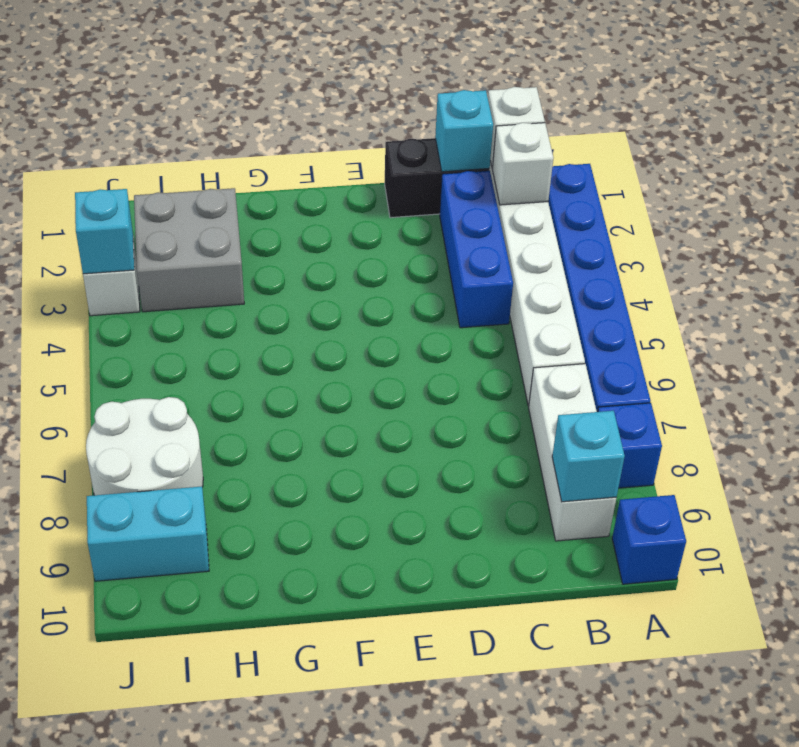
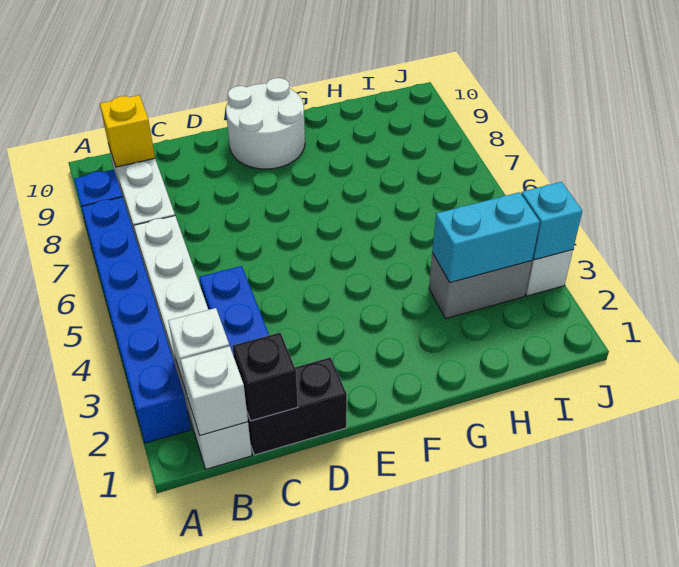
blue brick A10 level 1 -> none
cyan brick B9 level 2 -> yellow brick B9 level 2
cyan brick C1 level 2 -> black brick C1 level 2
grey brick H2:I3 level 1 -> grey brick H3:I3 level 1
white round brick I7:J8 level 1 -> white round brick E9:F10 level 1
cyan brick I9:J9 level 1 -> cyan brick H3:I3 level 2

